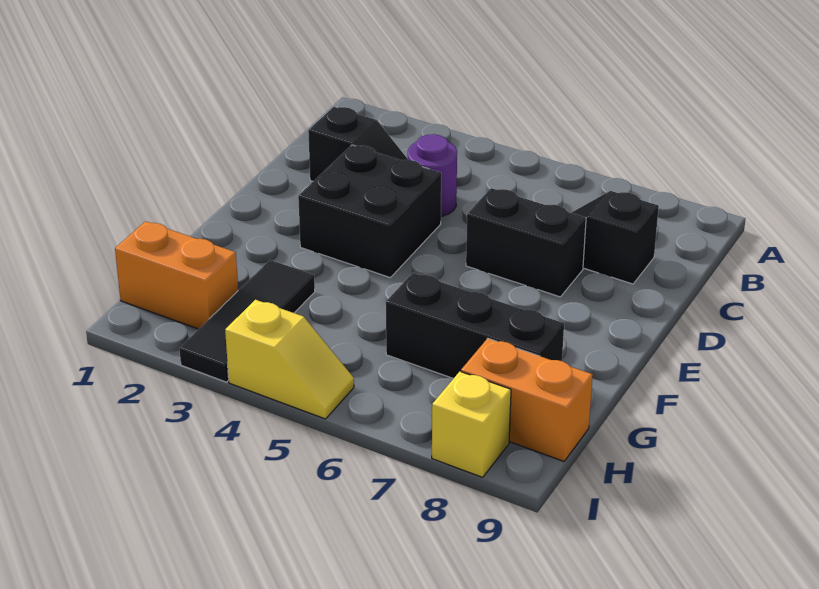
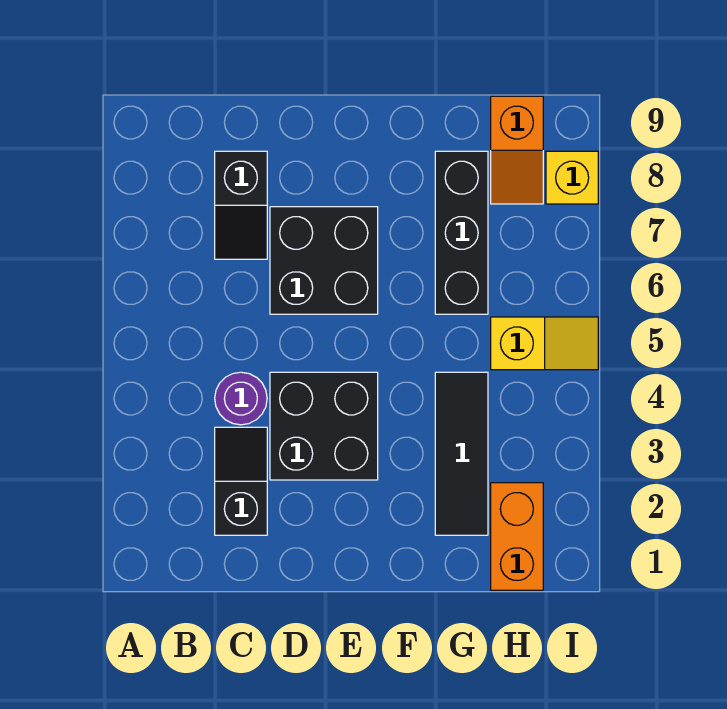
black brick D6:D7 level 1 -> black brick D6:E7 level 1
black tile G3:I3 level 1 -> black tile G2:G4 level 1
orange brick H8:H9 level 1 -> orange slope H8:H9 level 1 top 9
yellow slope I4:I5 level 1 top 4 -> yellow slope H5:I5 level 1 top H

